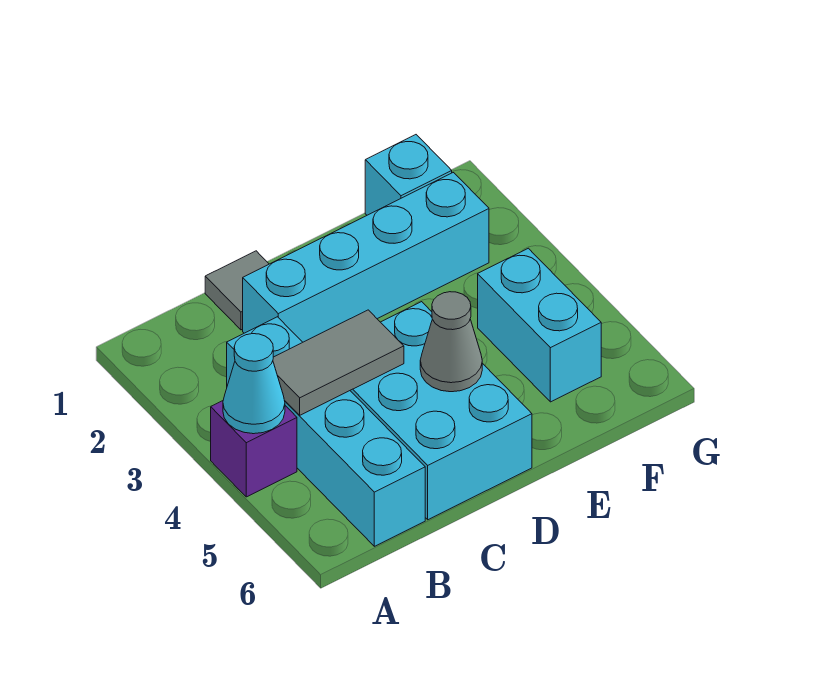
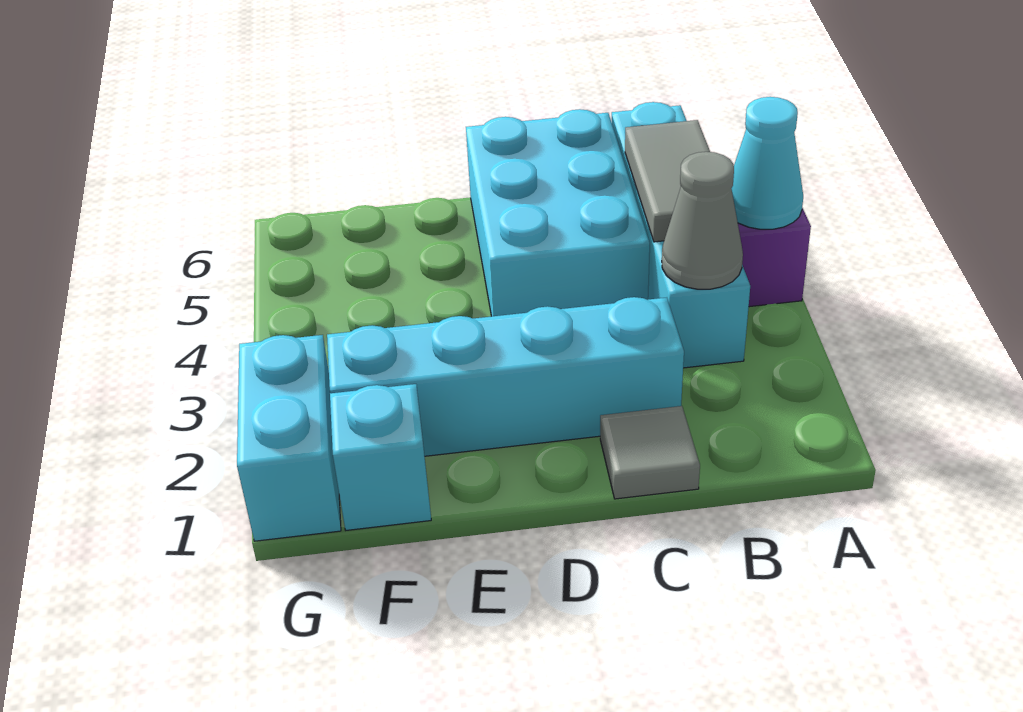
grey tile B4:C4 level 2 -> grey tile B4:B5 level 2
grey cone D5 level 2 -> grey cone B3 level 2
cyan brick F4:F5 level 1 -> cyan brick G1:G2 level 1

